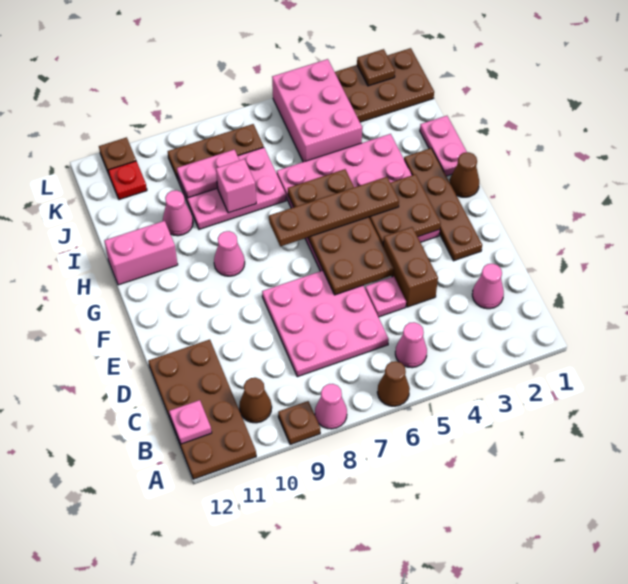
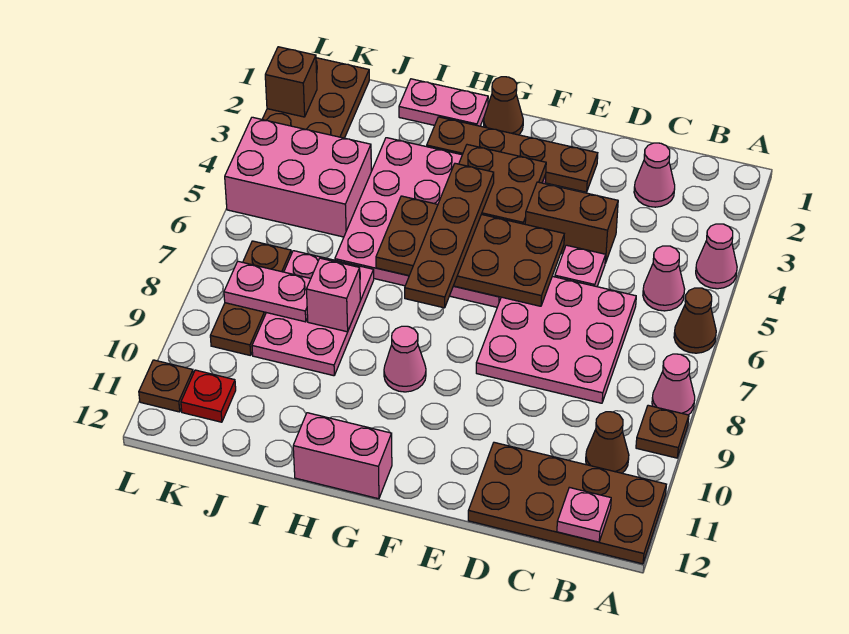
pink brick H11:H12 level 1 -> pink brick G12:H12 level 1
pink cone I10 level 1 -> pink cone A4 level 1
pink plate J8:J9 level 2 -> pink plate J8:K8 level 2
brown plate L2 level 2 -> brown brick L2 level 2

